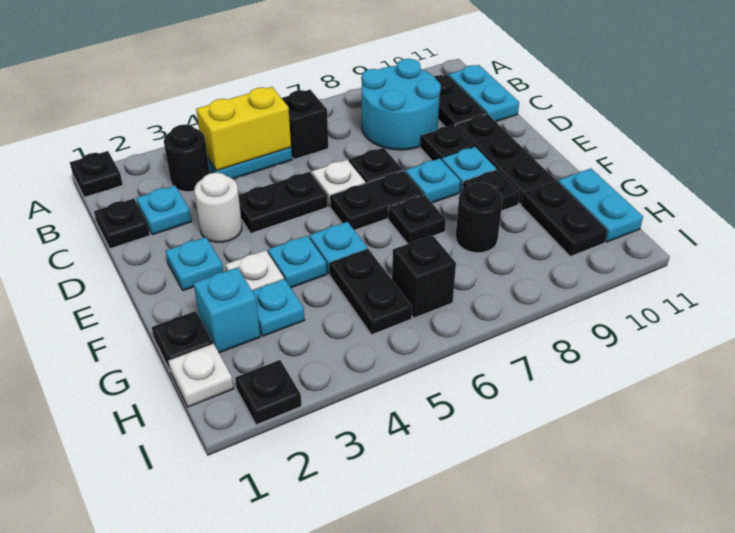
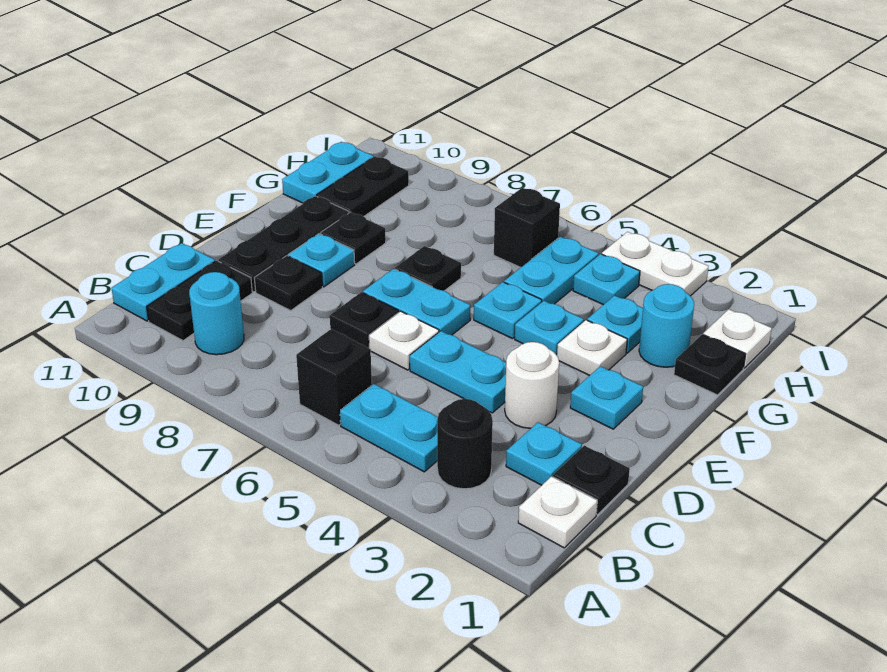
black plate A1 level 1 -> none
none -> white plate B1 level 1
yellow brick B4:B5 level 2 -> none
cyan round brick B8:C9 level 1 -> cyan round brick B9 level 1
black plate D4:D5 level 1 -> cyan plate D4:D5 level 1
black plate E6:E7 level 1 -> cyan plate E6:E7 level 1
cyan plate E8 level 1 -> cyan plate H4 level 1
cyan brick G2 level 1 -> cyan round brick G2 level 1
black plate G5:H5 level 1 -> cyan plate G5:H5 level 1
black round brick G8 level 1 -> none
black plate I2 level 1 -> none
none -> white plate I3:I4 level 1

